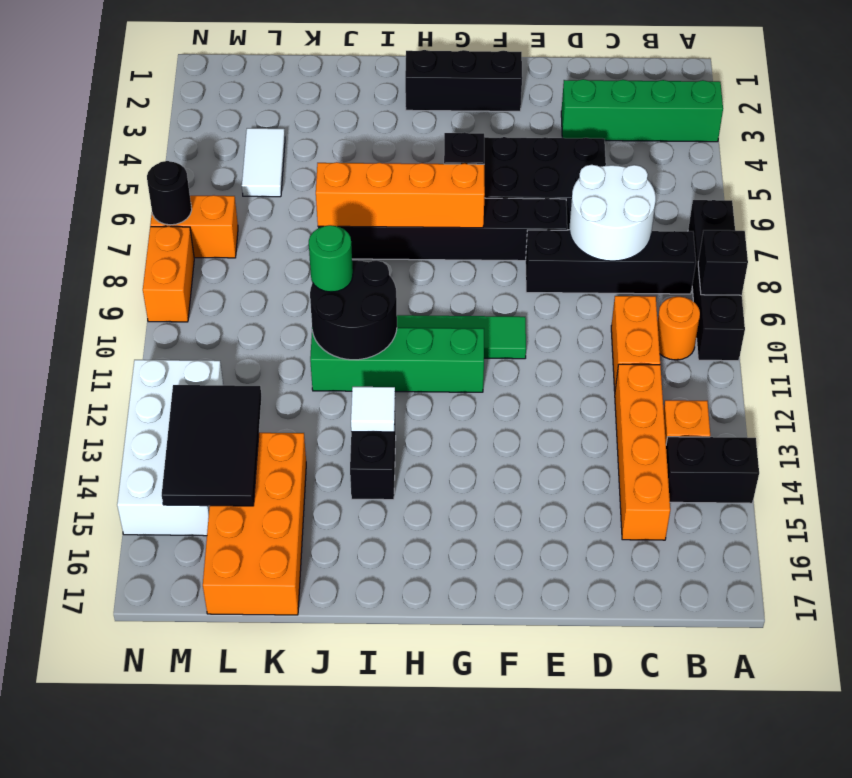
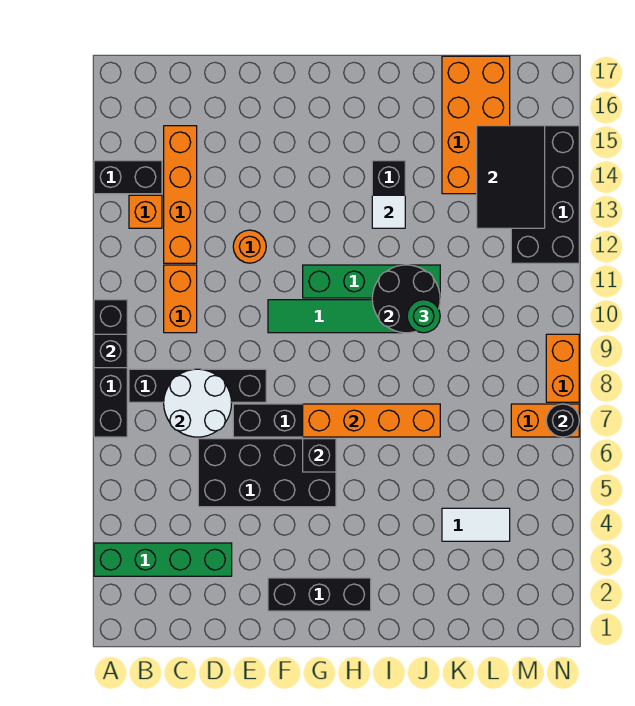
orange round brick B10 level 1 -> orange round brick E12 level 1
white tile L4:L5 level 1 -> white tile K4:L4 level 1
white brick M12:N15 level 1 -> black brick M12:N15 level 1

